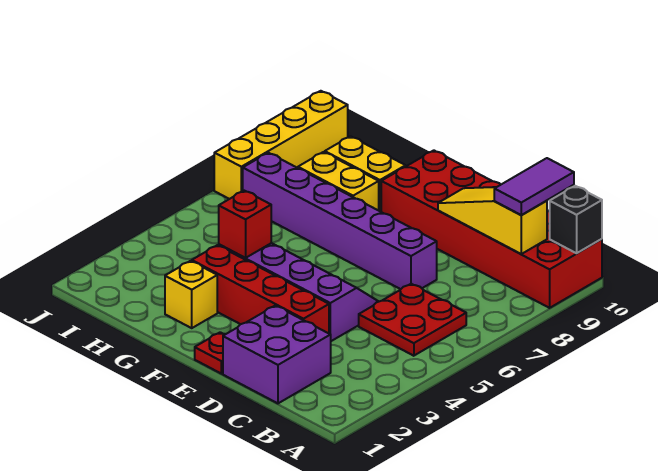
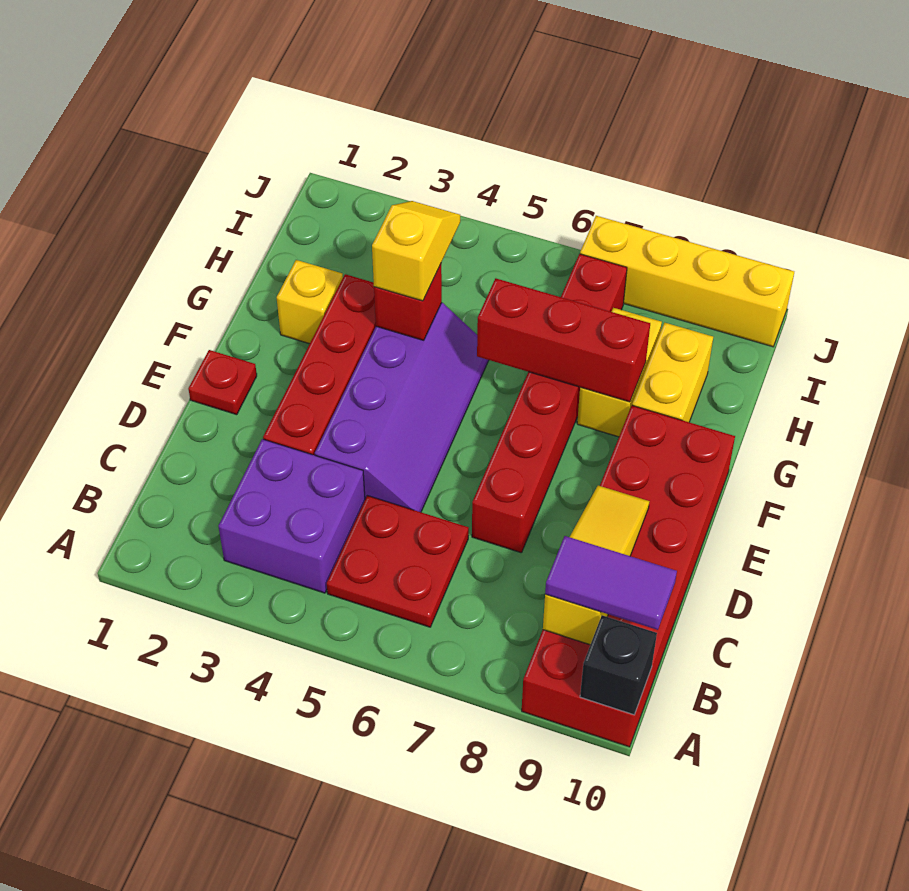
purple brick C1:D2 level 1 -> purple brick B3:C4 level 1
purple brick D7:I7 level 1 -> red brick D7:I7 level 1
none -> yellow slope G4:H4 level 3 top G
none -> red brick G6:G8 level 2

